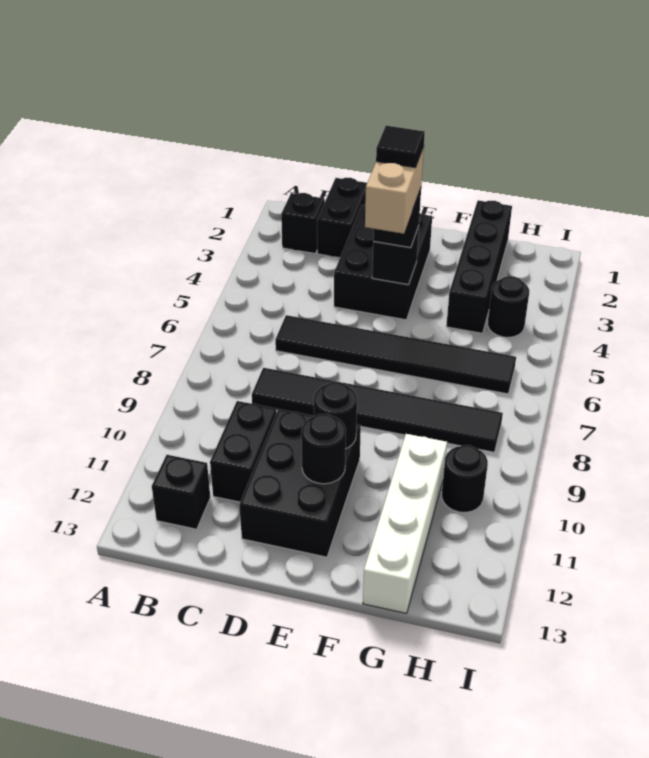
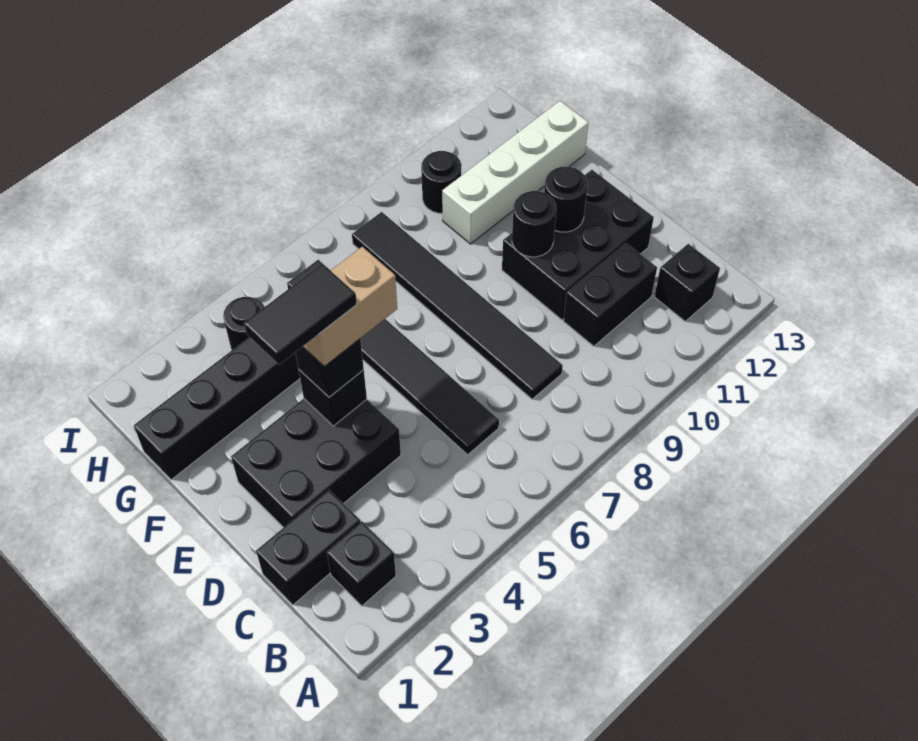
black tile E4 level 5 -> black tile E3:E4 level 5

